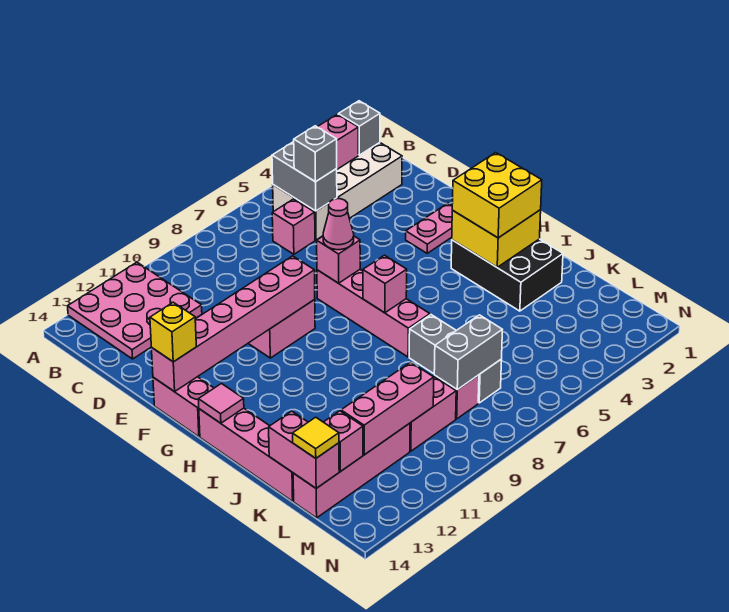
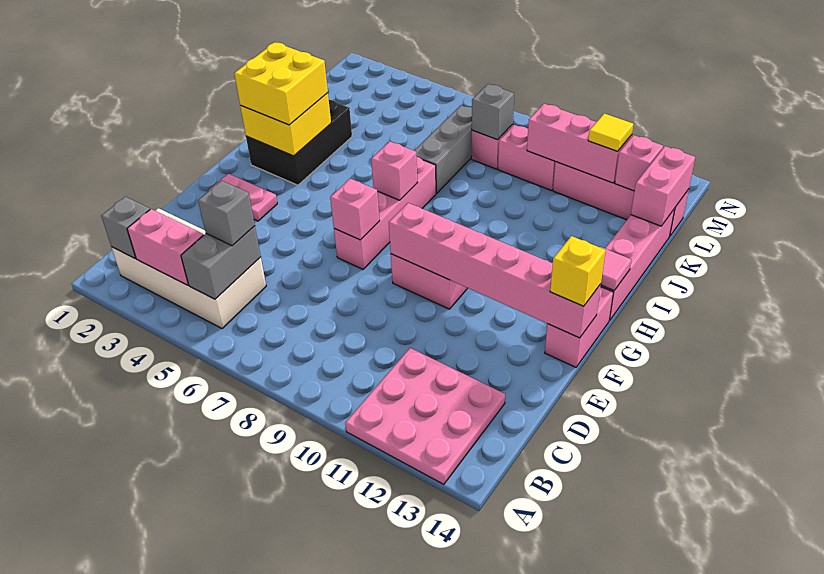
pink brick C6 level 1 -> none
pink cone F7 level 3 -> none
grey brick L7:L8 level 2 -> grey brick L8 level 2
yellow tile L14 level 3 -> yellow tile L12 level 3

